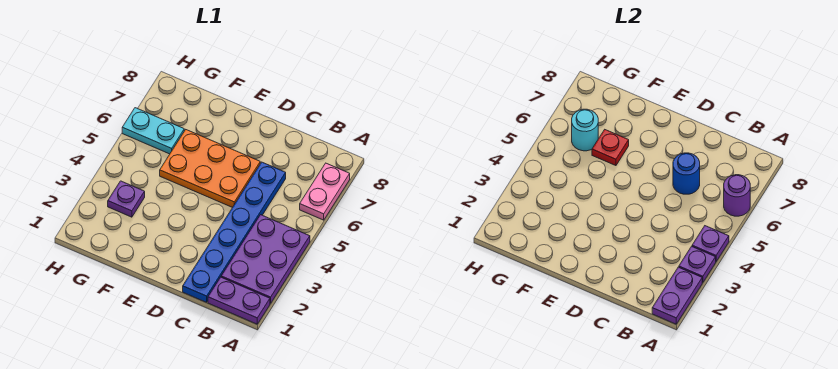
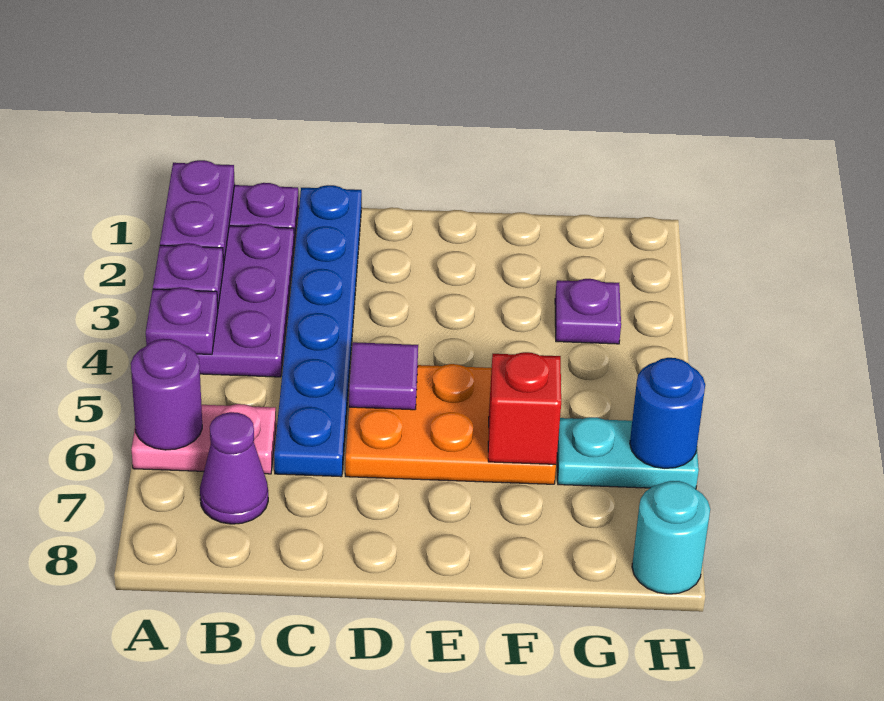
pink plate A6:A7 level 1 -> pink plate A6:B6 level 1
none -> purple cone B7 level 1
blue round brick C6 level 2 -> blue round brick H6 level 2
none -> purple tile D5 level 2
red plate F6 level 2 -> red brick F6 level 2
cyan round brick G6 level 2 -> cyan round brick H8 level 1

